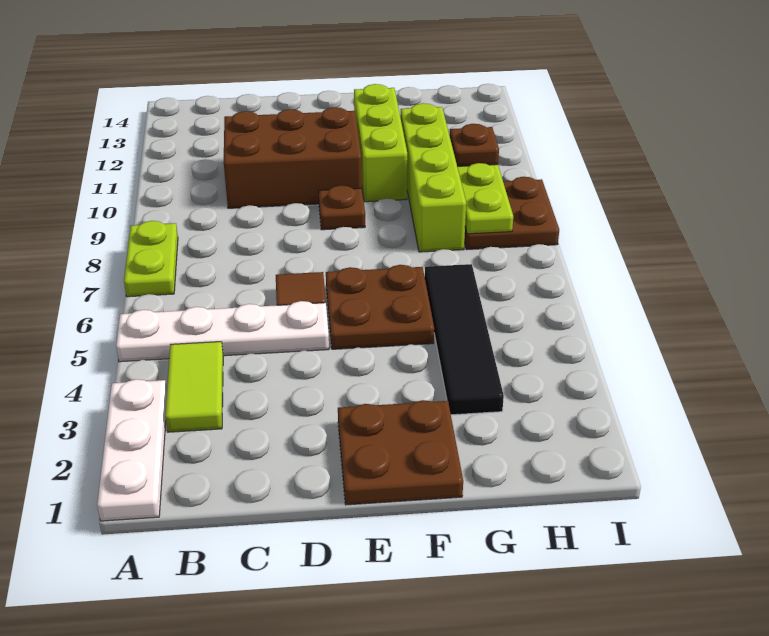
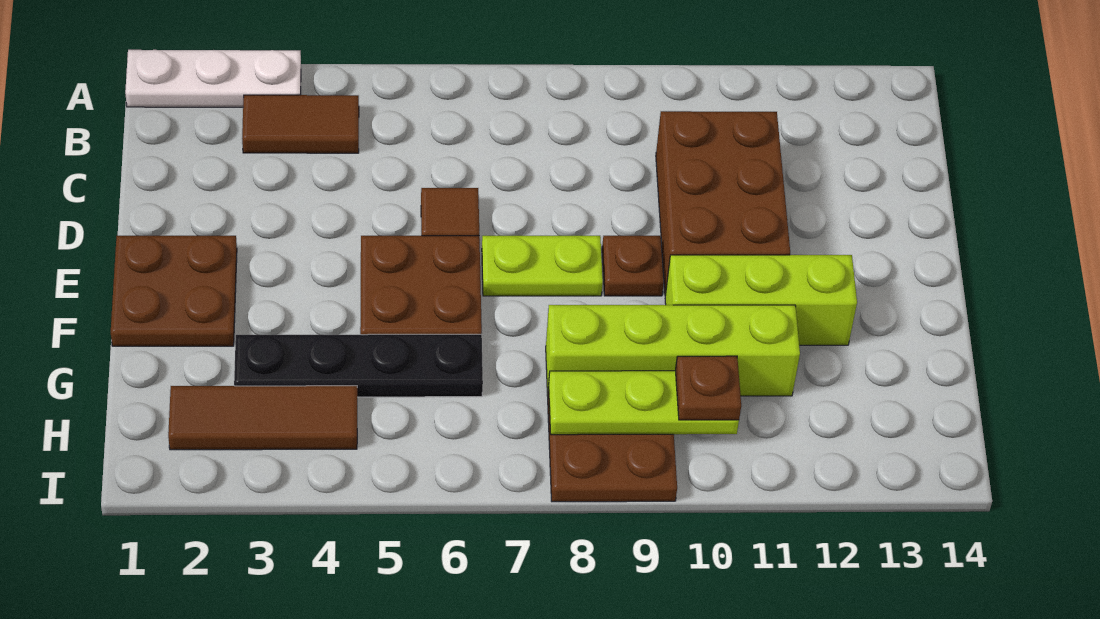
white plate A5:D5 level 1 -> none
lime plate A7:A8 level 1 -> lime plate E7:E8 level 1
lime tile B3:B4 level 1 -> brown tile B3:B4 level 1
black tile G3:G6 level 1 -> black plate G3:G6 level 1
none -> brown tile H2:H4 level 1

